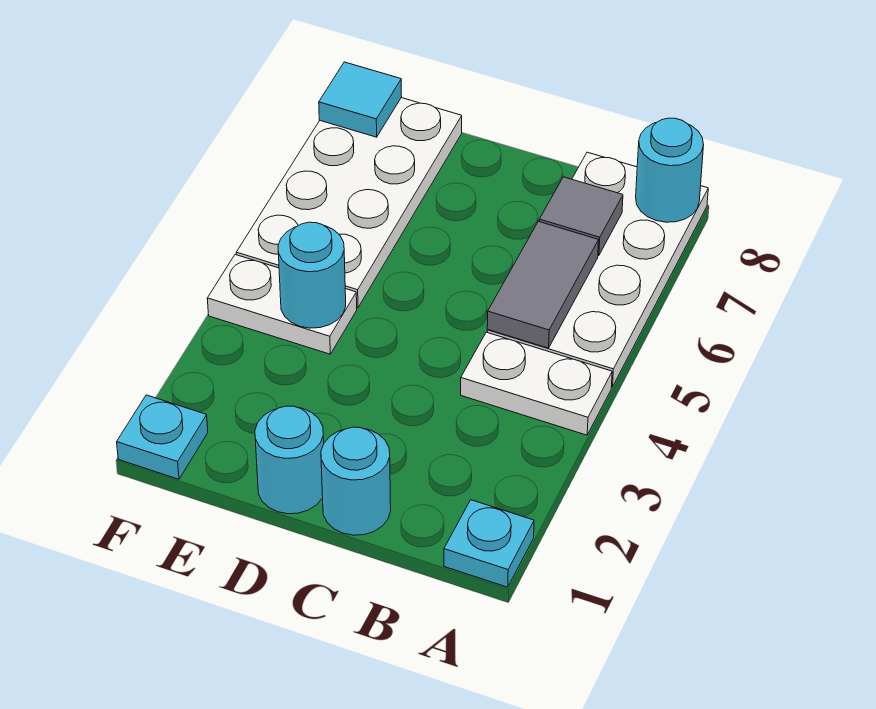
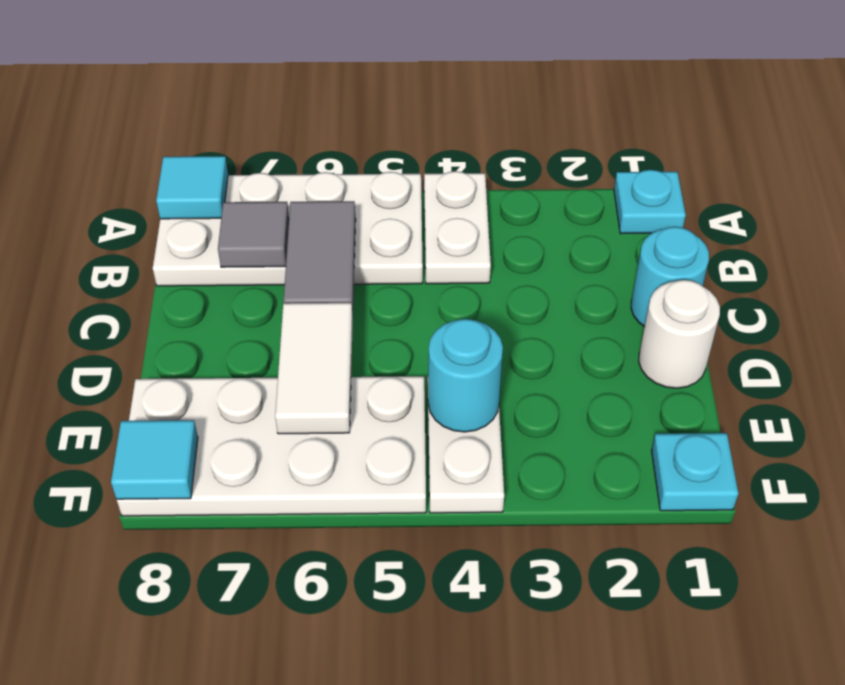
cyan round brick A8 level 2 -> cyan tile A8 level 2
grey tile B5:B6 level 2 -> grey tile B6:C6 level 2
cyan round brick D1 level 1 -> white round brick D1 level 1
none -> white tile D6:E6 level 2

